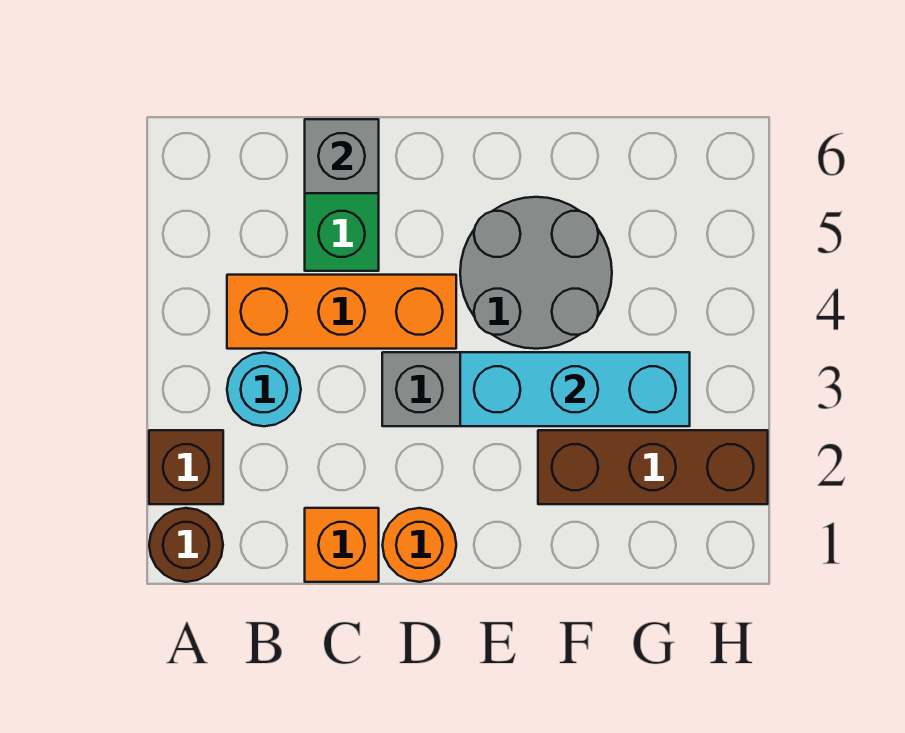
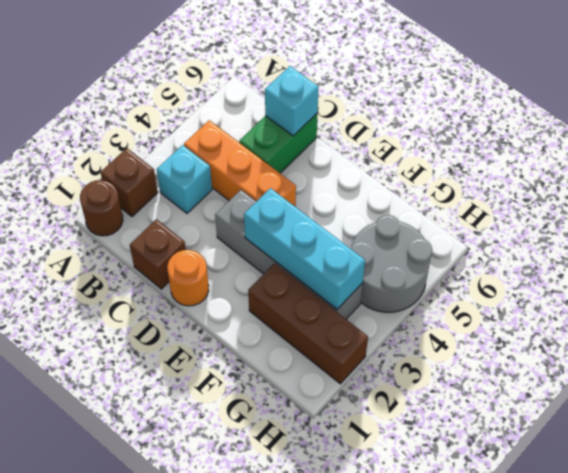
cyan round brick B3 level 1 -> cyan brick B3 level 1
orange brick C1 level 1 -> brown brick C1 level 1
grey brick C6 level 2 -> cyan brick C6 level 2
grey round brick E4:F5 level 1 -> grey round brick G4:H5 level 1

